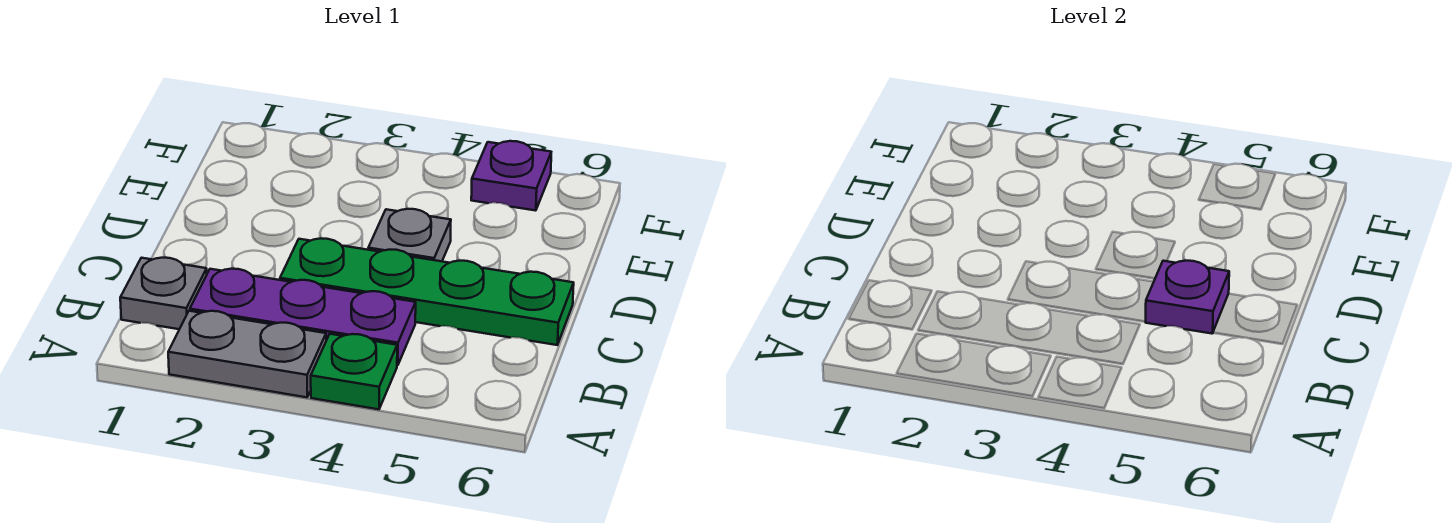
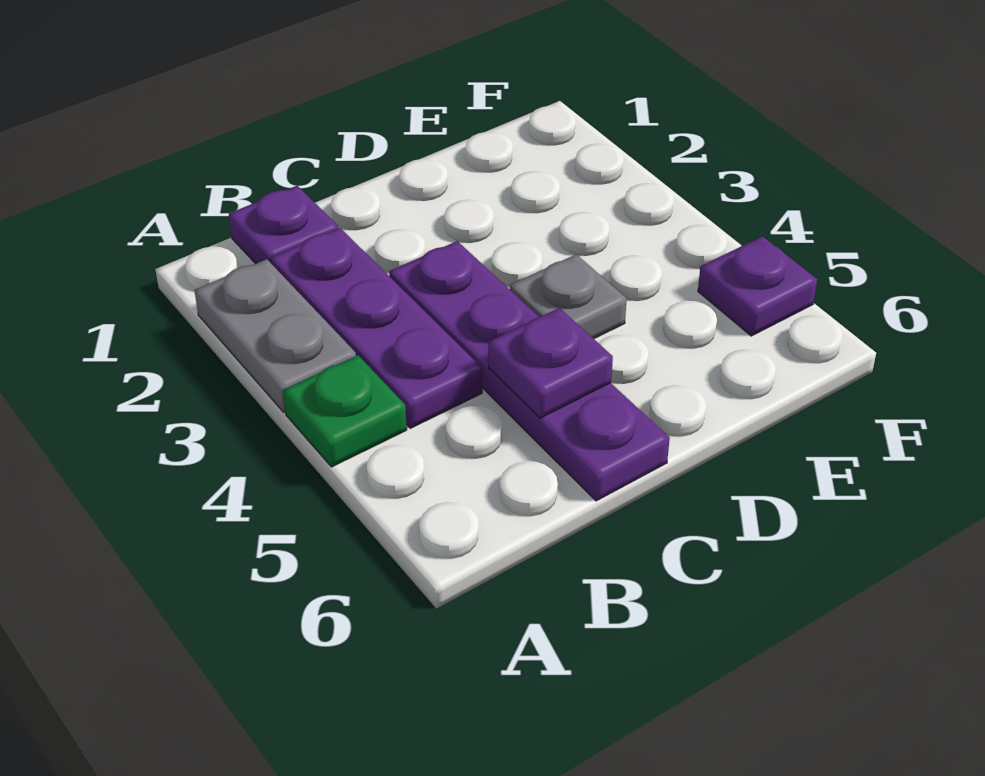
grey plate B1 level 1 -> purple plate B1 level 1
green plate C3:C6 level 1 -> purple plate C3:C6 level 1

